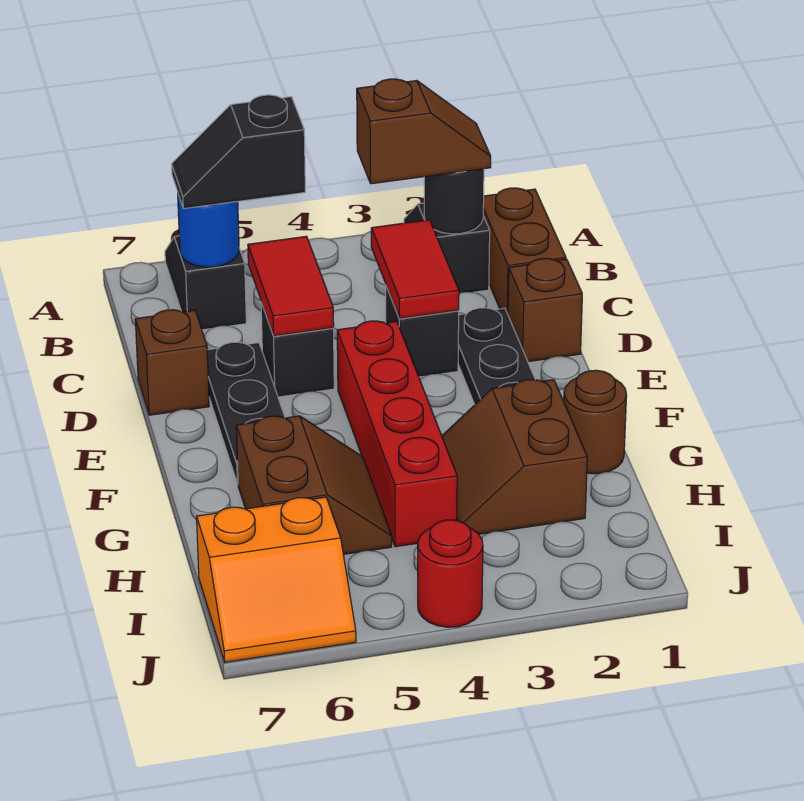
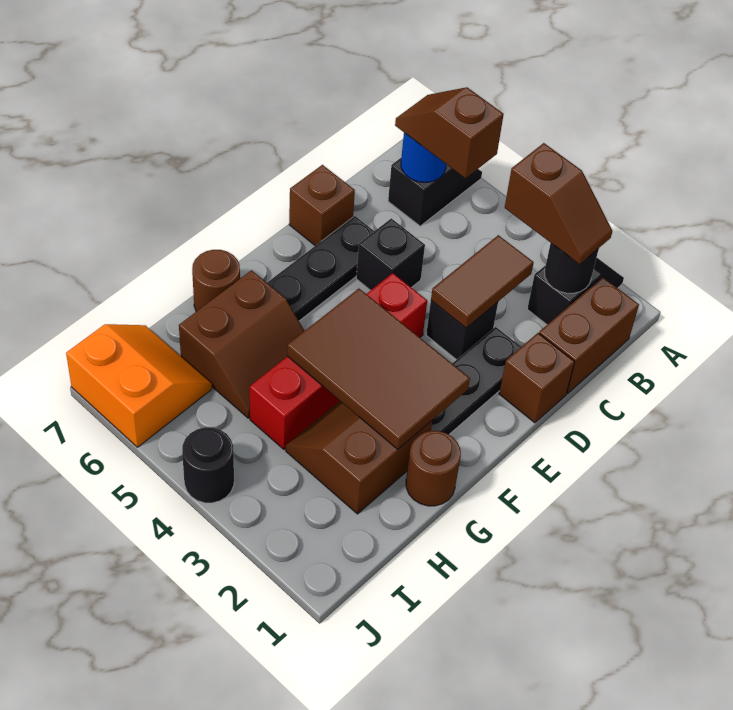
black slope B5:B6 level 3 top 5 -> brown slope B5:B6 level 3 top 5
red tile C3:D3 level 2 -> brown tile C3:D3 level 2
red tile C5:D5 level 2 -> none
none -> brown tile F2:G4 level 2
none -> brown round brick G7 level 1
orange slope I6:J7 level 1 top I -> orange slope I6:J7 level 1 top J
red round brick J4 level 1 -> black round brick J4 level 1

